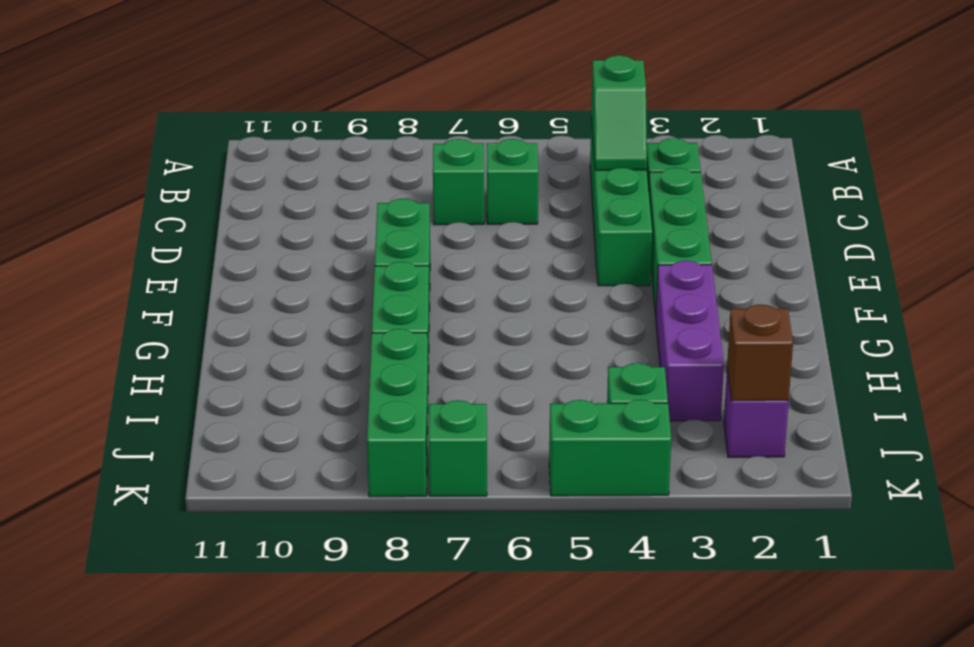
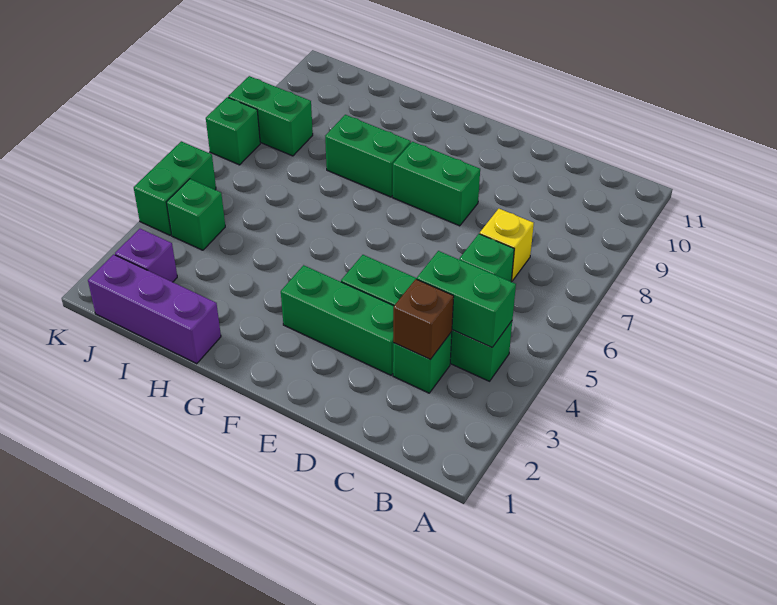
green slope B4:C4 level 2 top B -> green brick B4:C4 level 2
green brick C7 level 1 -> yellow brick C7 level 1
purple brick G3:I3 level 1 -> purple brick H1:J1 level 1
green brick I8:K8 level 1 -> green brick J8:K8 level 1
brown brick J2 level 2 -> brown brick C3 level 2

